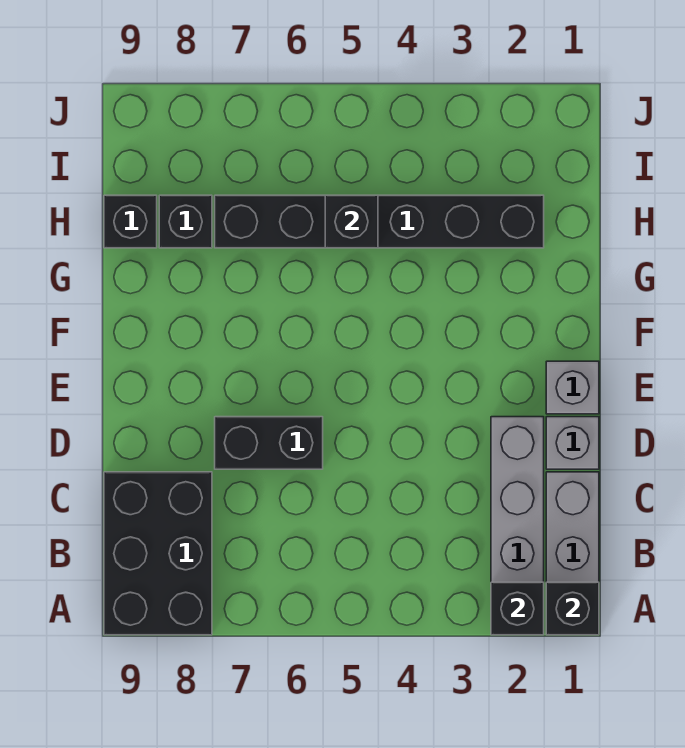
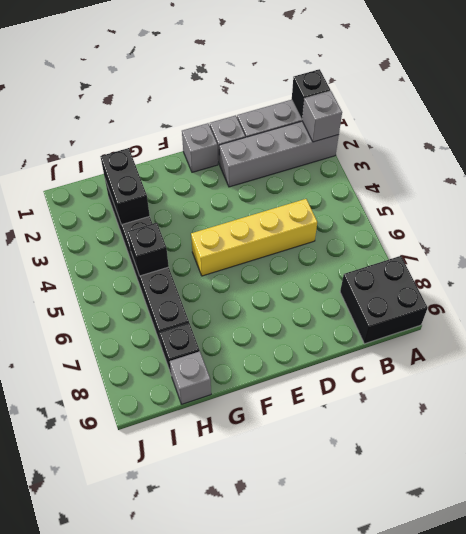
black brick A2 level 2 -> grey brick A2 level 2
black brick A8:C9 level 1 -> black brick A8:B9 level 1
none -> yellow brick C5:F5 level 1
black brick D6:D7 level 1 -> black brick H2:H3 level 2
black brick H9 level 1 -> grey brick H9 level 1

